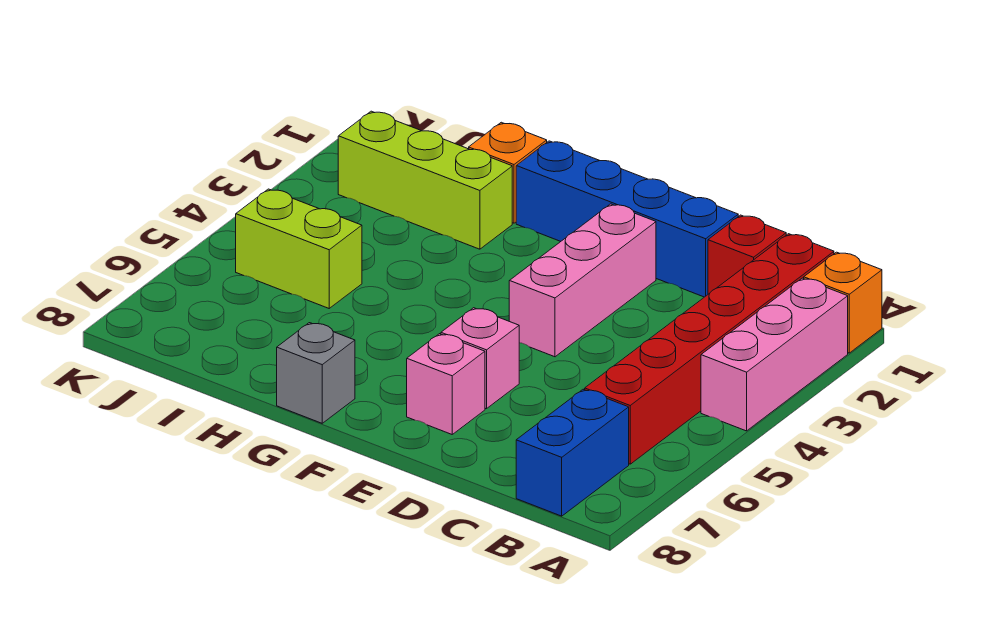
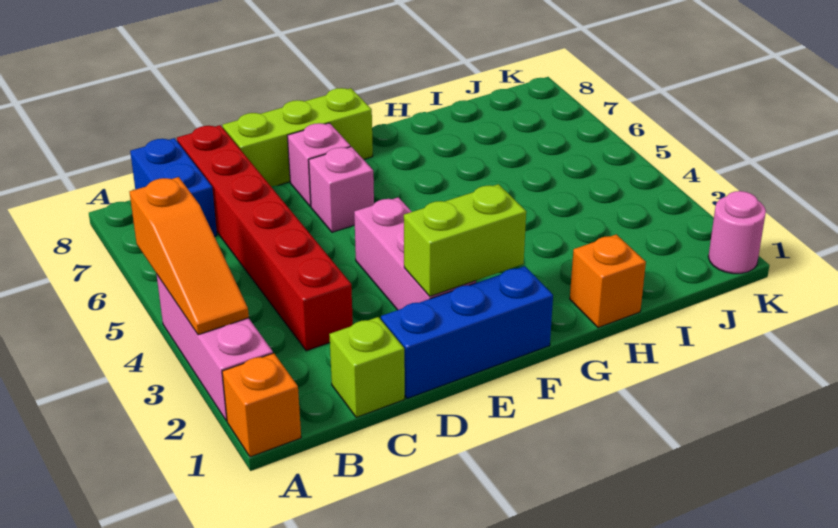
none -> orange slope A3:A5 level 2 top 5
red brick B1:B6 level 1 -> red brick C3:C8 level 1
red brick C1 level 1 -> lime brick C1 level 1
blue brick D1:G1 level 1 -> blue brick D1:F1 level 1
grey brick G8 level 1 -> none
lime brick H2:J2 level 1 -> lime brick D8:F8 level 1
lime brick I5:J5 level 1 -> lime brick E2:F2 level 2
none -> pink round brick K1 level 1

